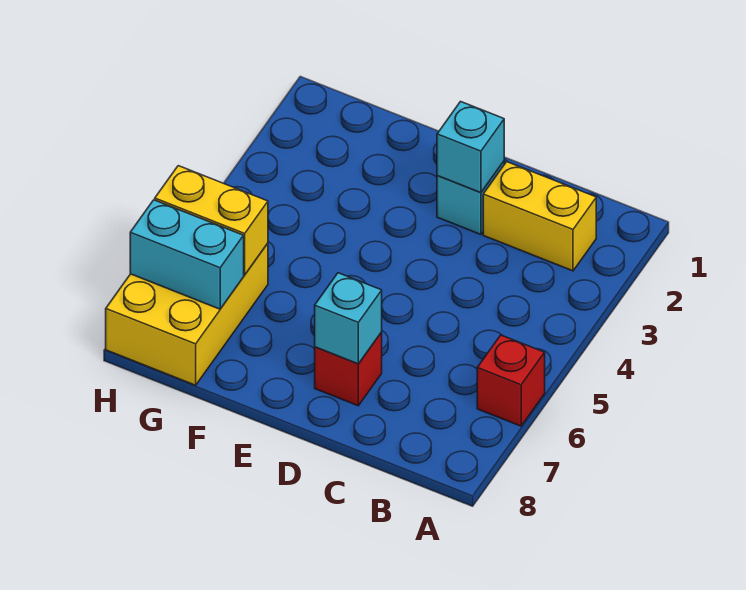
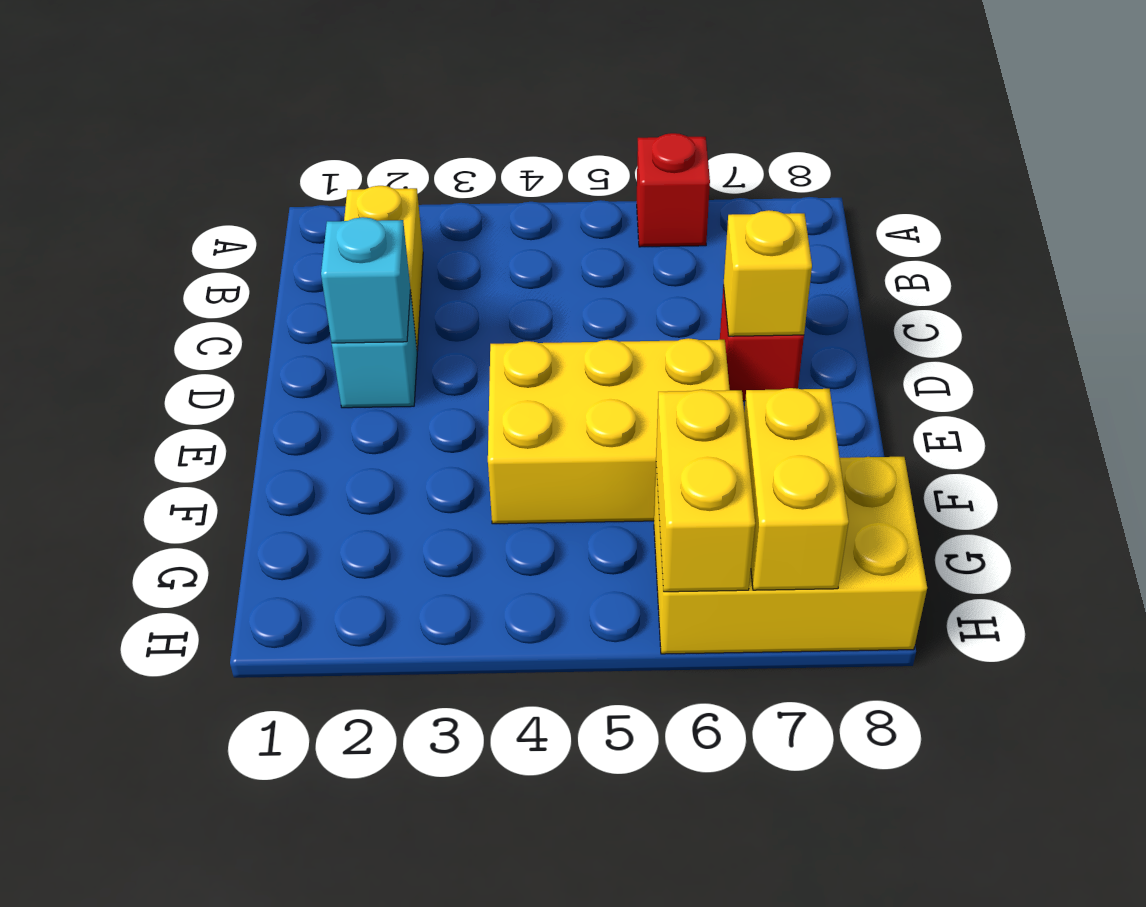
cyan brick D7 level 2 -> yellow brick D7 level 2
none -> yellow brick E4:F6 level 1
cyan brick G7:H7 level 2 -> yellow brick G7:H7 level 2

